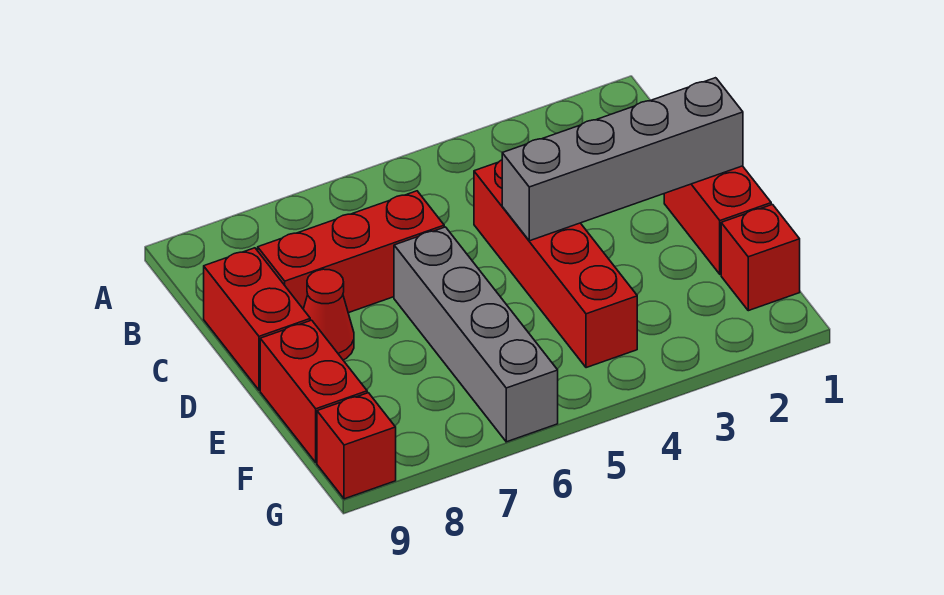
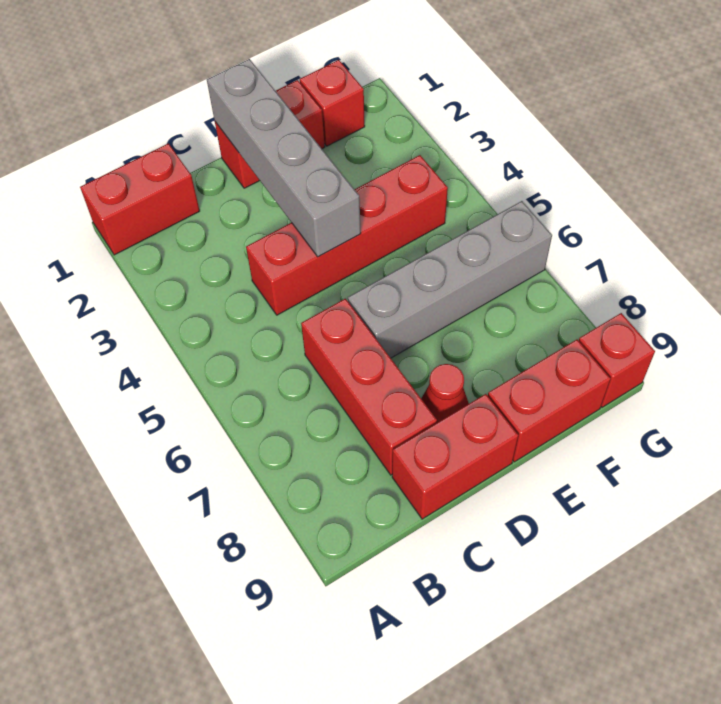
none -> red brick A1:B1 level 1

